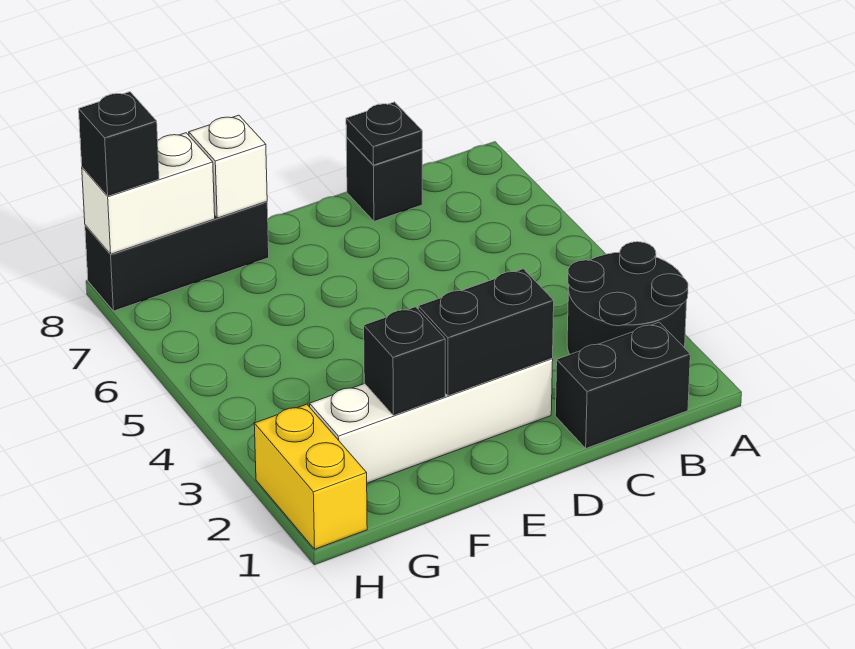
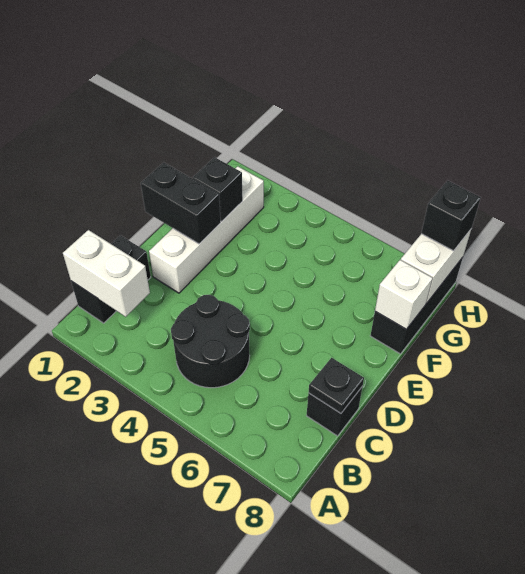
black round brick A2:B3 level 1 -> black round brick B4:C5 level 1
none -> white brick B1:B2 level 2
black brick D2:E2 level 2 -> black brick E1:E2 level 2
yellow brick H1:H2 level 1 -> none

